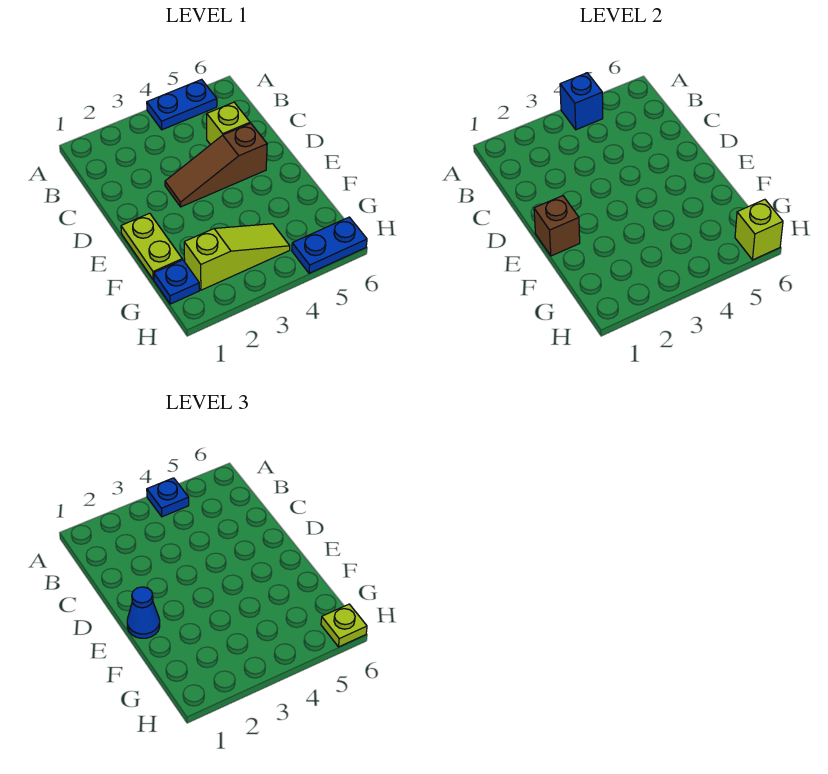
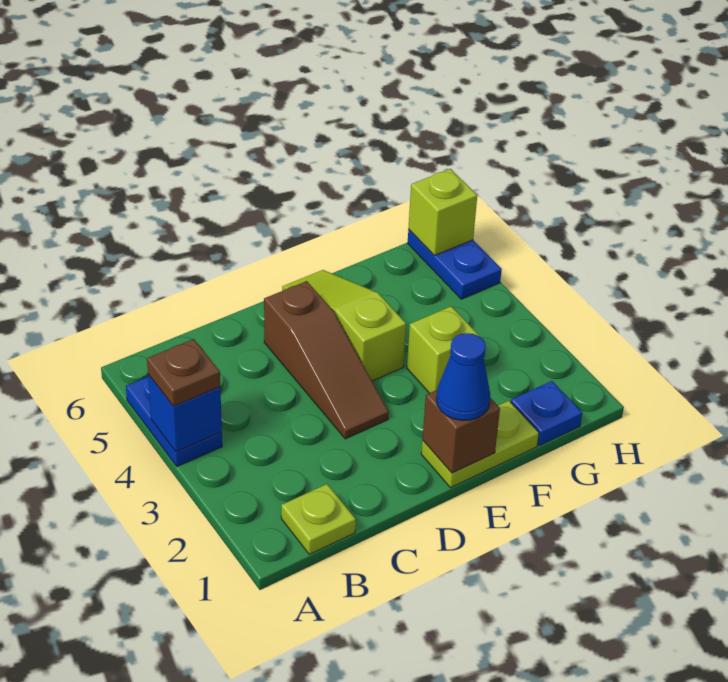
blue plate A4 level 3 -> brown plate A4 level 3
lime brick C5 level 1 -> lime brick F3 level 1
lime slope G2:G4 level 1 top 2 -> lime slope E4:E6 level 1 top 4
lime plate H6 level 3 -> lime plate B1 level 1

